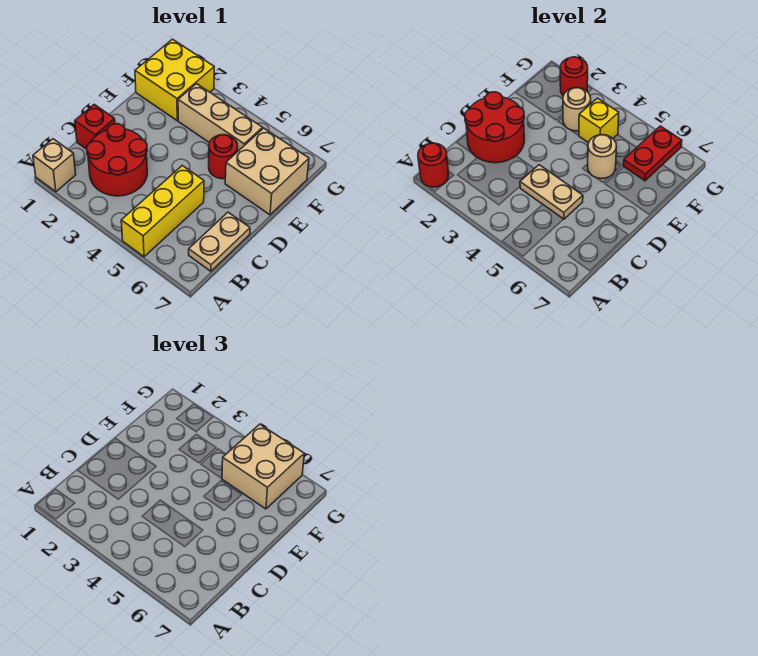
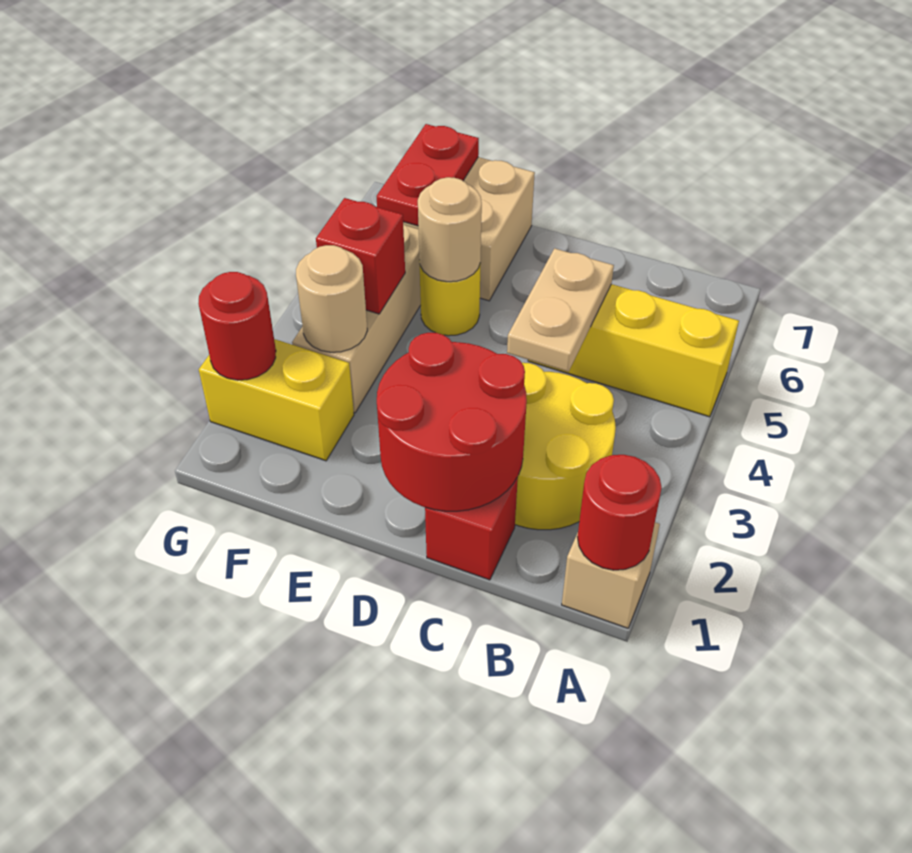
red round brick B2:C3 level 1 -> yellow round brick B2:C3 level 1
tan plate B7:C7 level 1 -> none
red round brick E5 level 1 -> yellow round brick E5 level 1
yellow brick F1:G2 level 1 -> yellow brick F2:G2 level 1
yellow brick F4 level 2 -> red brick F4 level 2
tan brick F5:G6 level 3 -> none
red plate F6:G6 level 2 -> red plate F6:F7 level 2

